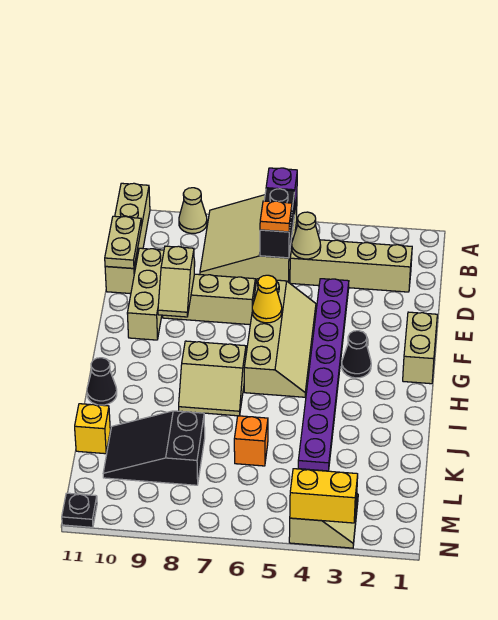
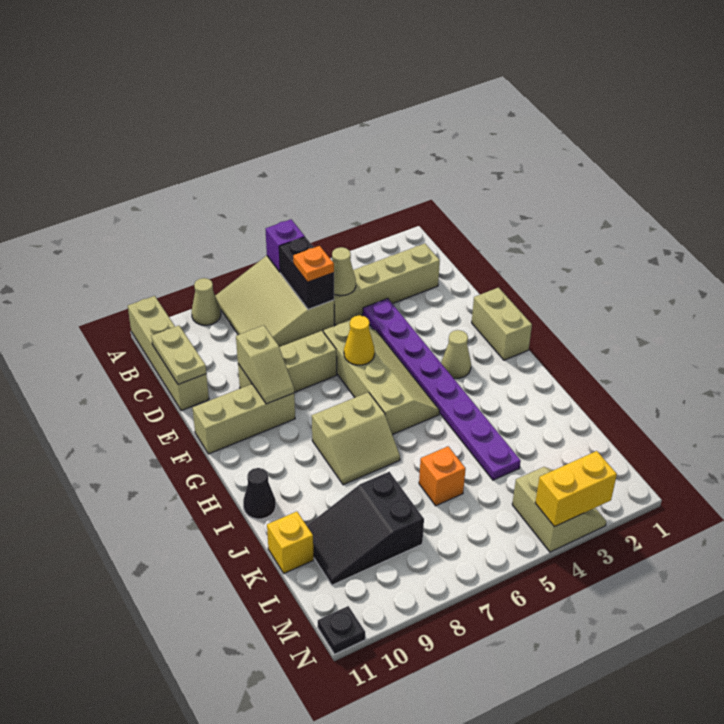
tan brick D10:F10 level 1 -> tan brick F9:F11 level 1
black cone G3 level 1 -> tan cone G3 level 1

